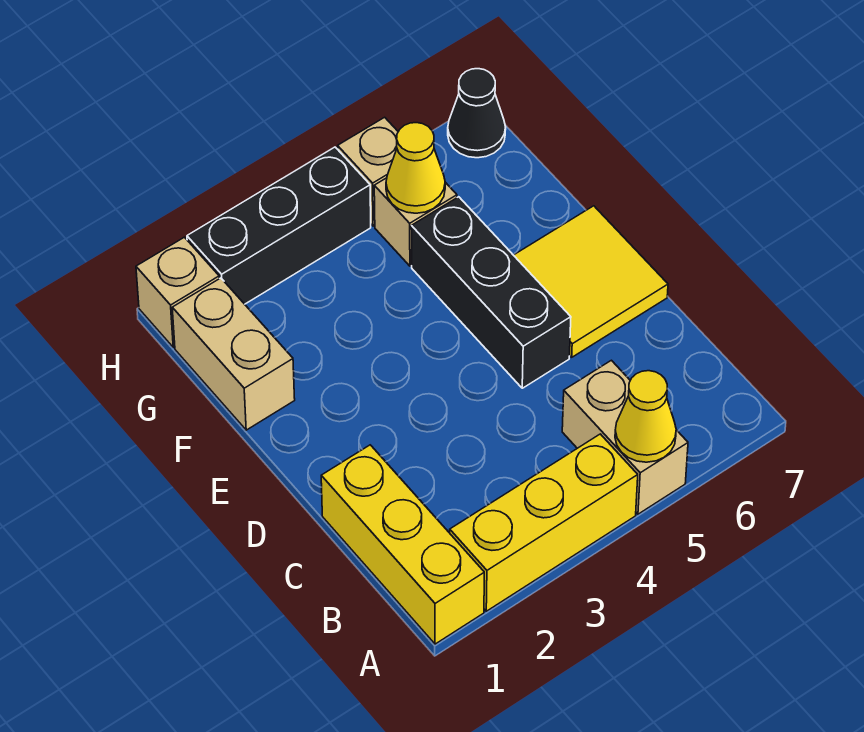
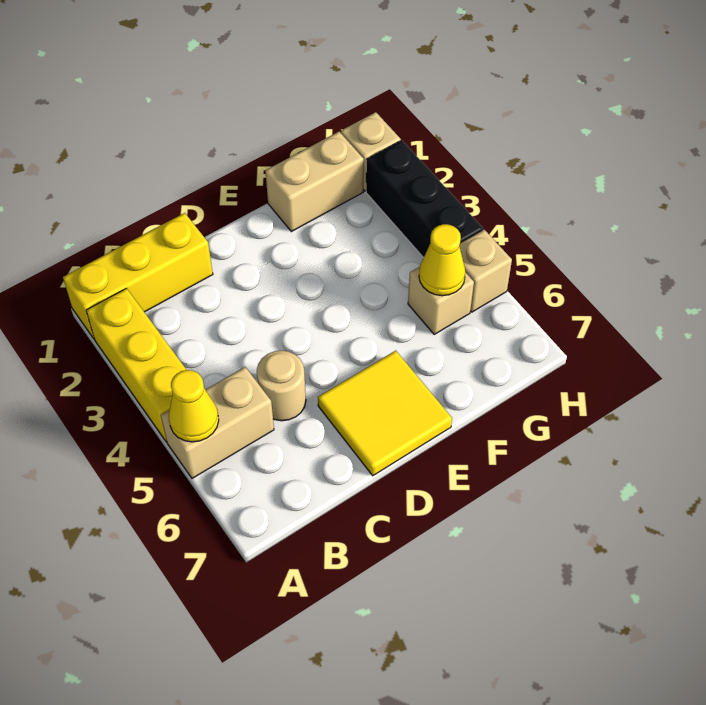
none -> tan round brick C5 level 1
black brick D5:F5 level 1 -> none
black cone H7 level 1 -> none

